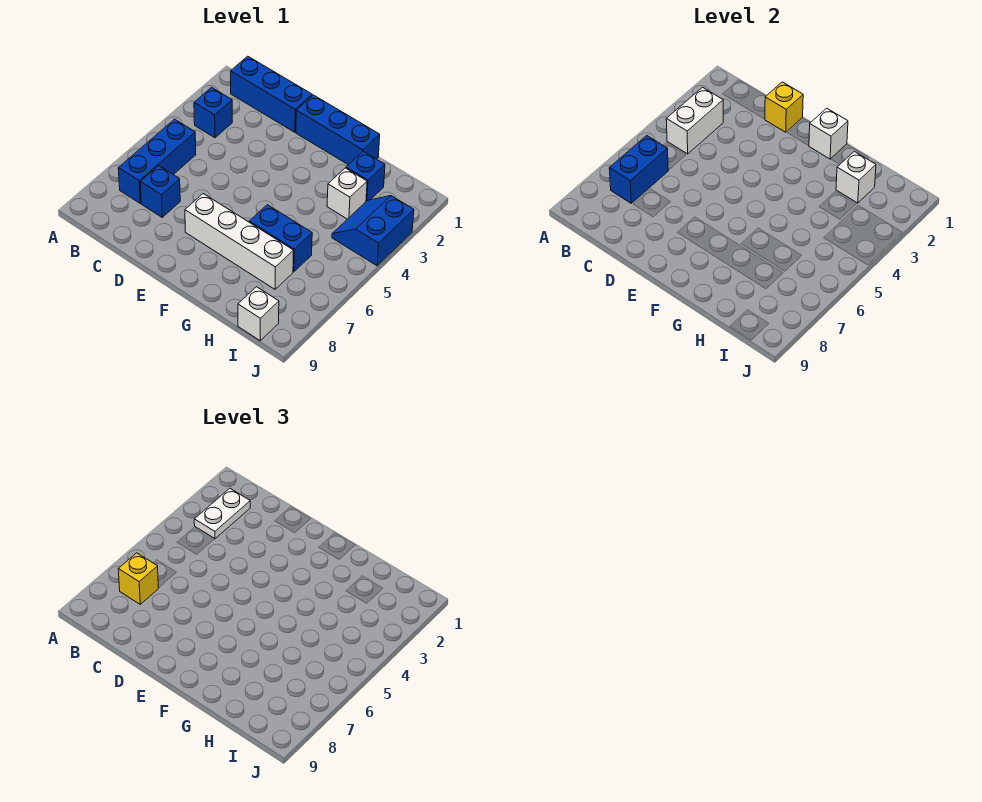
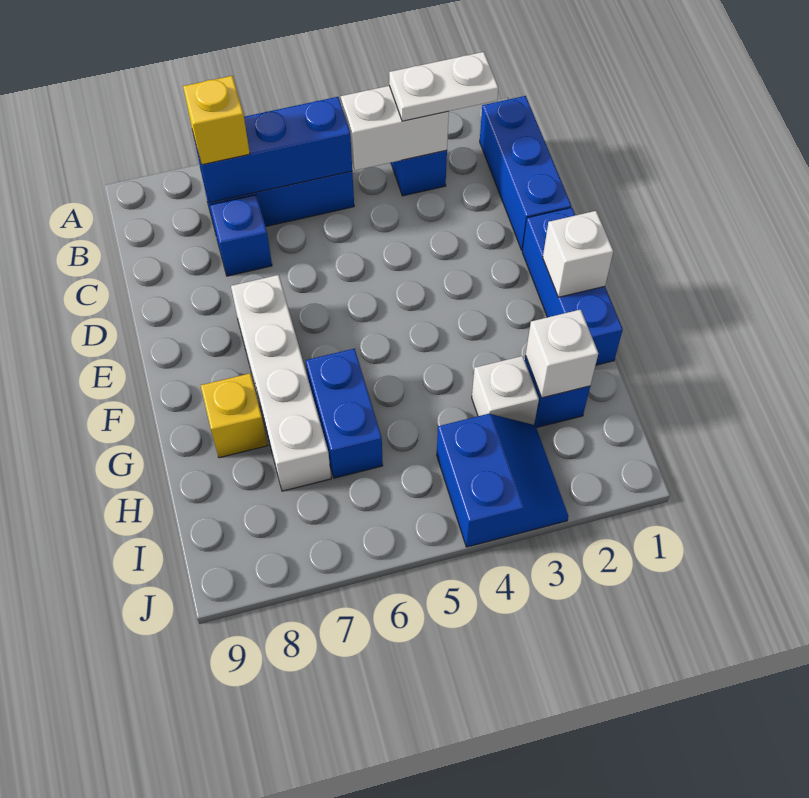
blue brick B6:B7 level 2 -> blue brick B5:B7 level 2
yellow brick D1 level 2 -> yellow brick G8 level 1
blue slope I3:J4 level 1 top J -> blue slope I3:J4 level 1 top 4
white brick I9 level 1 -> none

